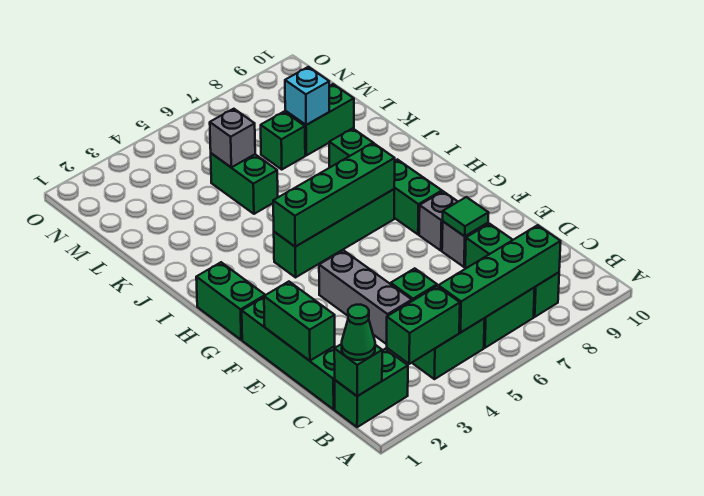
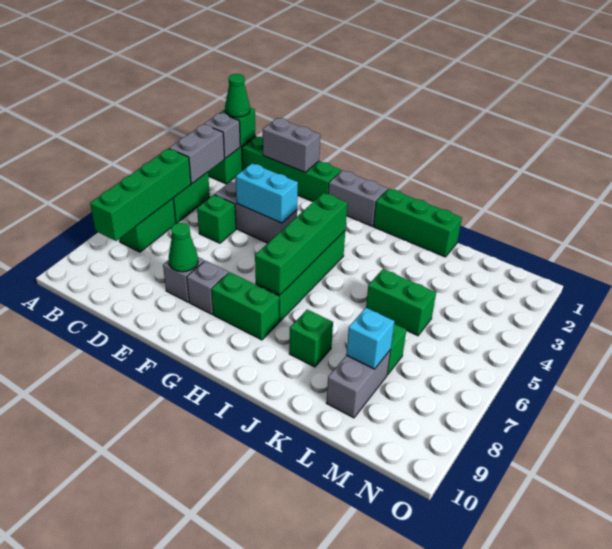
green brick B3:B4 level 2 -> grey brick B3:B4 level 2
green brick B8:D8 level 1 -> green brick I1:K1 level 1
green brick D1:E1 level 2 -> grey brick D1:E1 level 2
none -> cyan brick E4:F4 level 2
green tile E8 level 2 -> green cone E8 level 2
green brick G1:H1 level 1 -> grey brick G1:H1 level 1
grey brick L5 level 2 -> grey brick B2 level 2
green brick L8:L9 level 1 -> grey brick L8:L9 level 1

